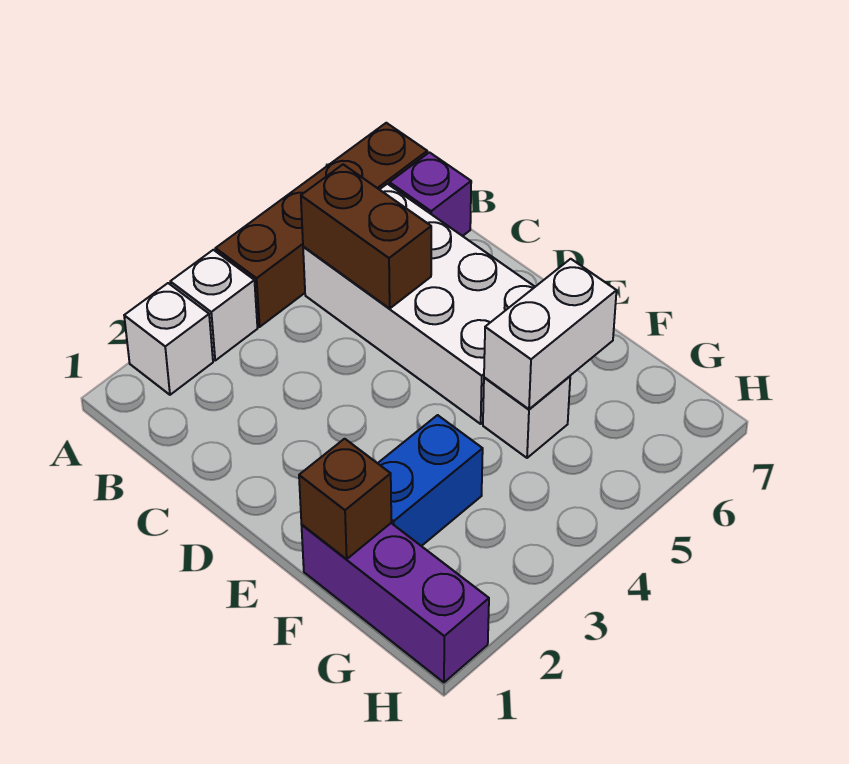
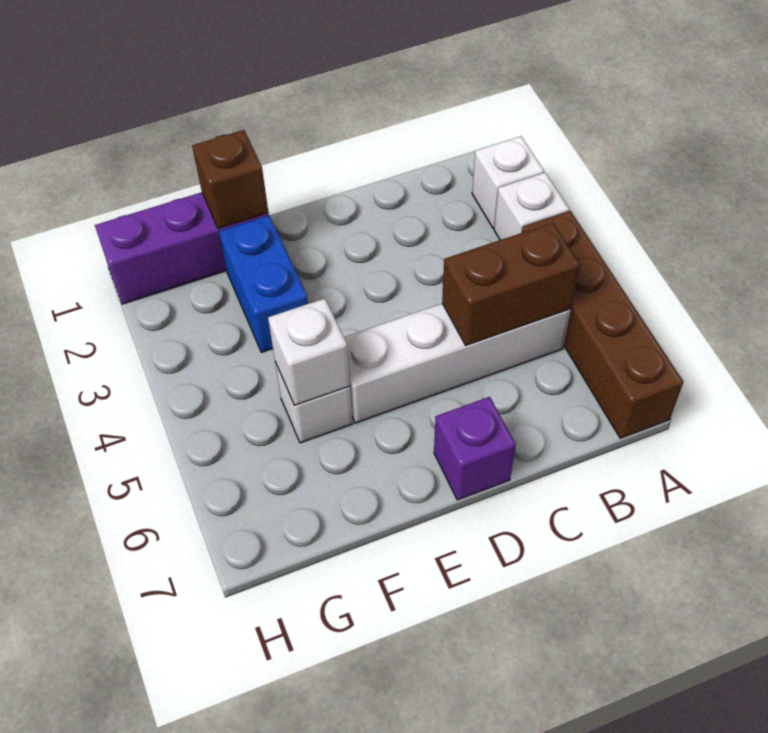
white brick B5:E6 level 1 -> white brick B5:E5 level 1
purple brick B7 level 1 -> purple brick D7 level 1
white brick F5:F6 level 2 -> white brick F5 level 2

